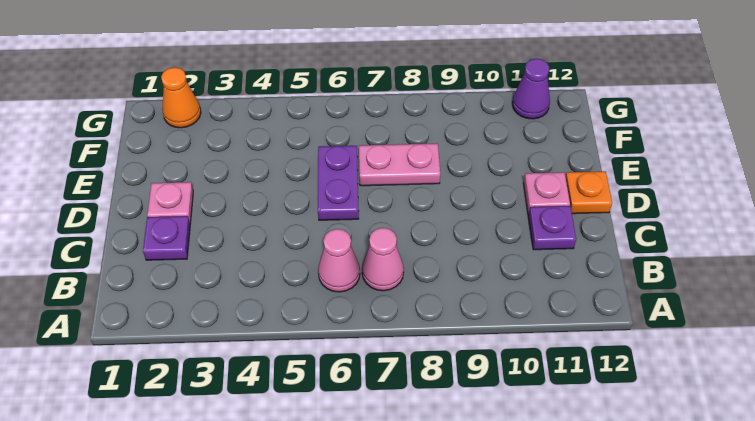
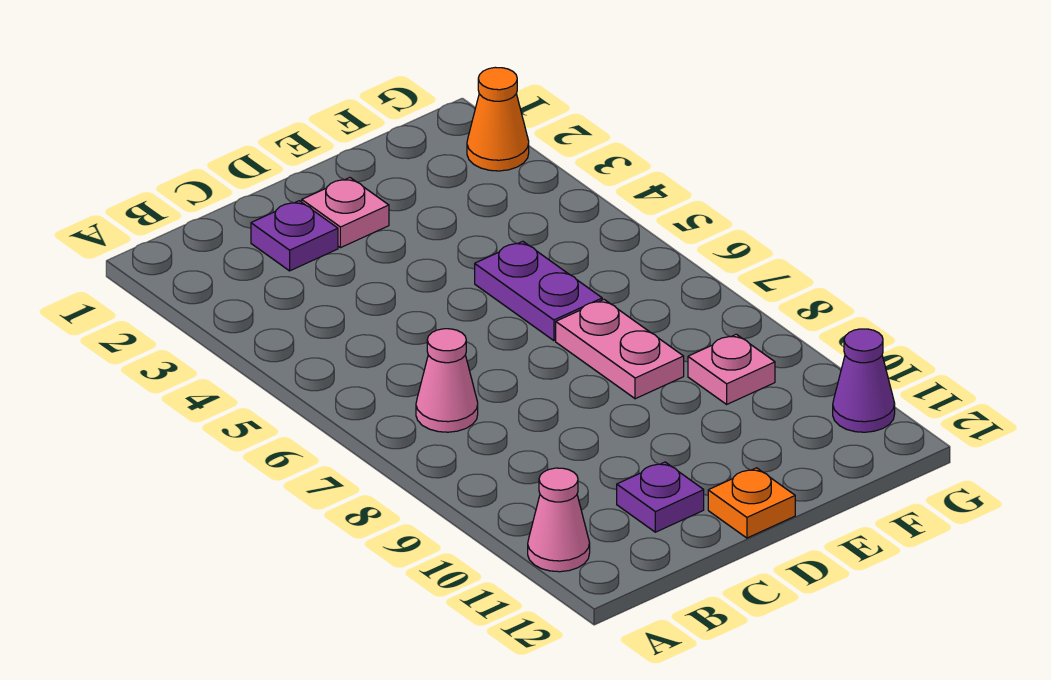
pink cone B6 level 1 -> pink cone A11 level 1
purple plate D6:E6 level 1 -> purple plate E5:E6 level 1
pink plate D11 level 1 -> pink plate F9 level 1

